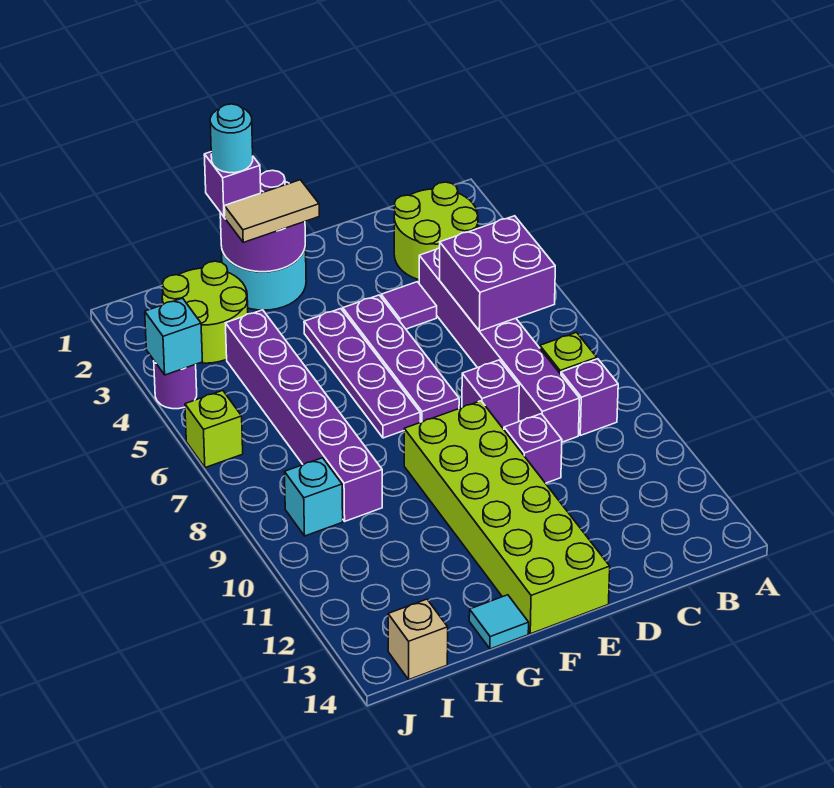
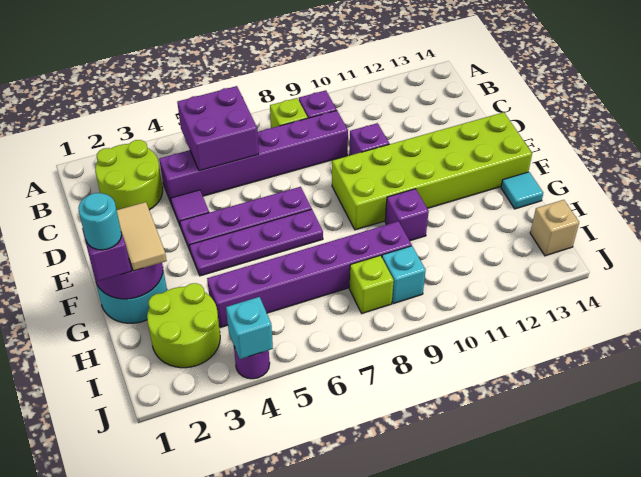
purple brick D8 level 1 -> purple brick G10 level 1
lime brick J6 level 1 -> lime brick I8 level 1

